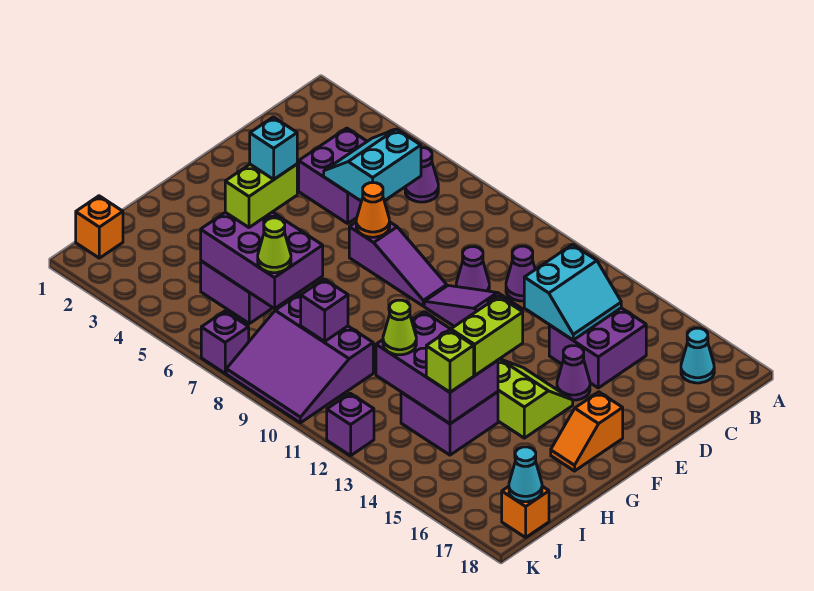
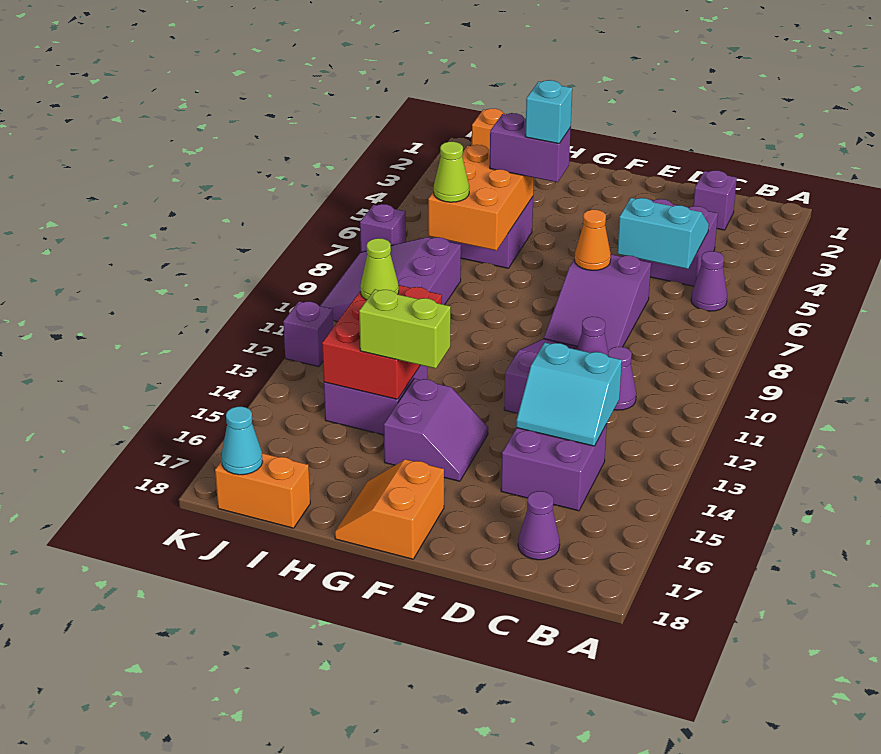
cyan cone B17 level 1 -> none
purple slope E7:E9 level 1 top 7 -> purple slope D7:E9 level 1 top 7
purple cone E15 level 1 -> purple cone C17 level 1
lime slope F14:G15 level 1 top G -> purple slope F14:G15 level 1 top G
orange slope F17:G17 level 1 top F -> orange slope F17:G18 level 1 top F
lime brick G5:H5 level 3 -> purple brick G5:H5 level 3
purple brick H5:I7 level 2 -> orange brick H5:I7 level 2
purple brick H12:I14 level 2 -> red brick H12:I14 level 2
purple brick I9 level 2 -> purple brick C2 level 1
lime brick I14 level 3 -> none
orange brick J18 level 1 -> orange brick I18:J18 level 1

